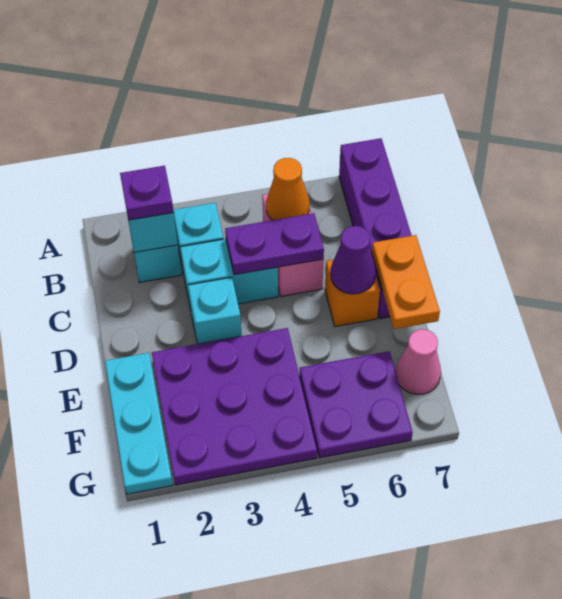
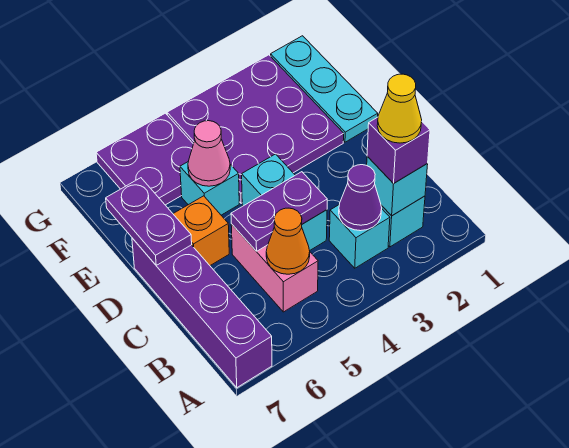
purple plate B2 level 3 -> purple brick B2 level 3
none -> yellow cone B2 level 4
cyan brick C3:C4 level 1 -> cyan brick C4:D4 level 1
cyan brick D3 level 1 -> cyan brick E5 level 1
purple cone D6 level 2 -> purple cone B3 level 2
orange plate D7:E7 level 2 -> purple plate D7:E7 level 2
pink cone F7 level 1 -> pink cone E5 level 2

